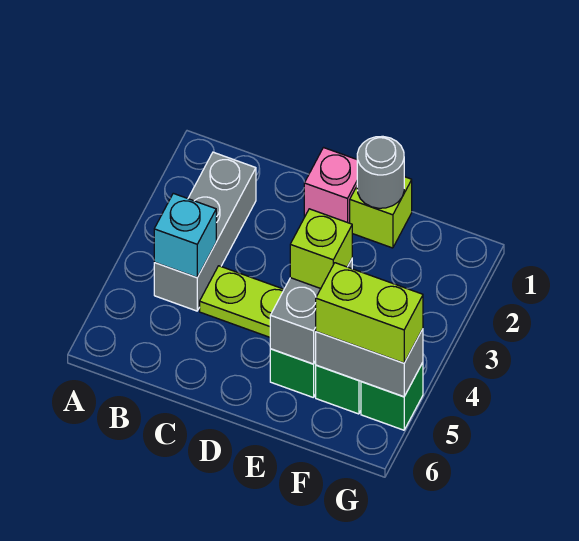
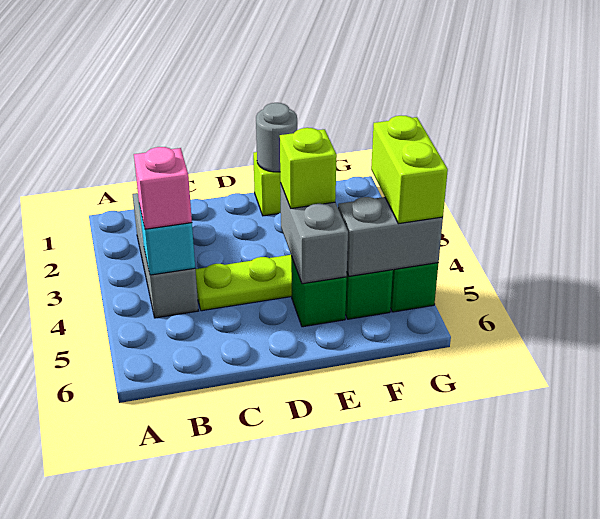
pink brick D1 level 1 -> pink brick B4 level 3
lime brick F5:G5 level 3 -> lime brick G4:G5 level 3

